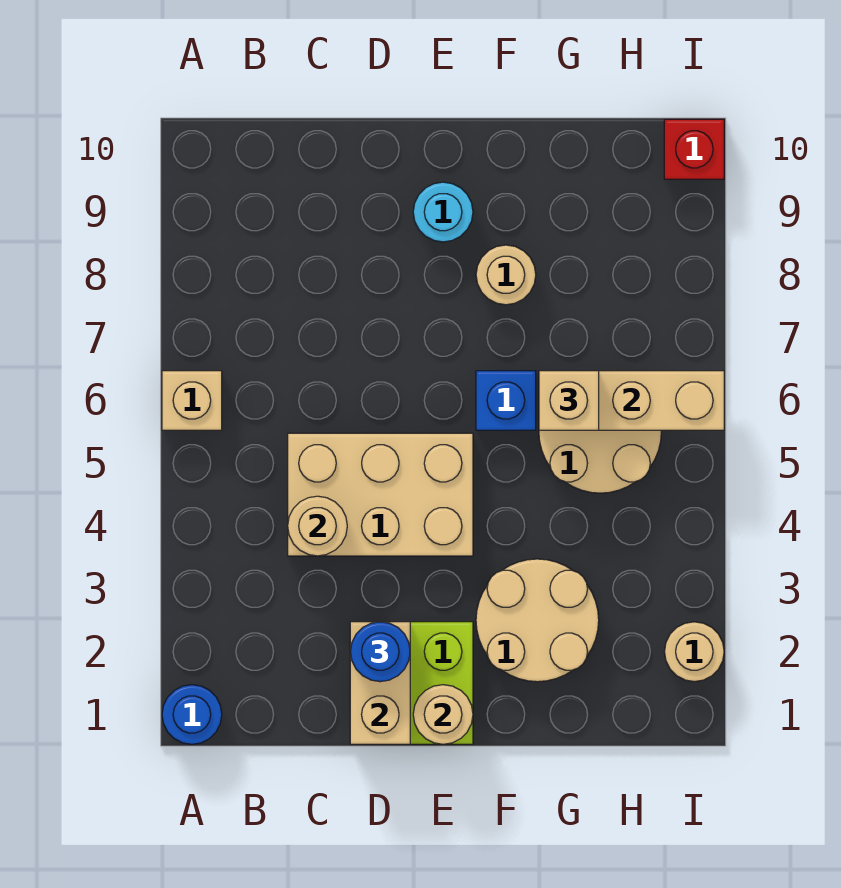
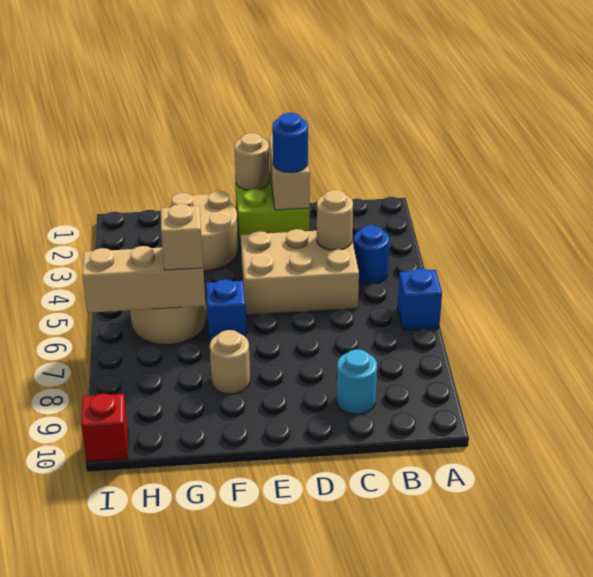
blue round brick A1 level 1 -> blue round brick B4 level 1
tan brick A6 level 1 -> blue brick A6 level 1
cyan round brick E9 level 1 -> cyan round brick C9 level 1
tan round brick I2 level 1 -> none

